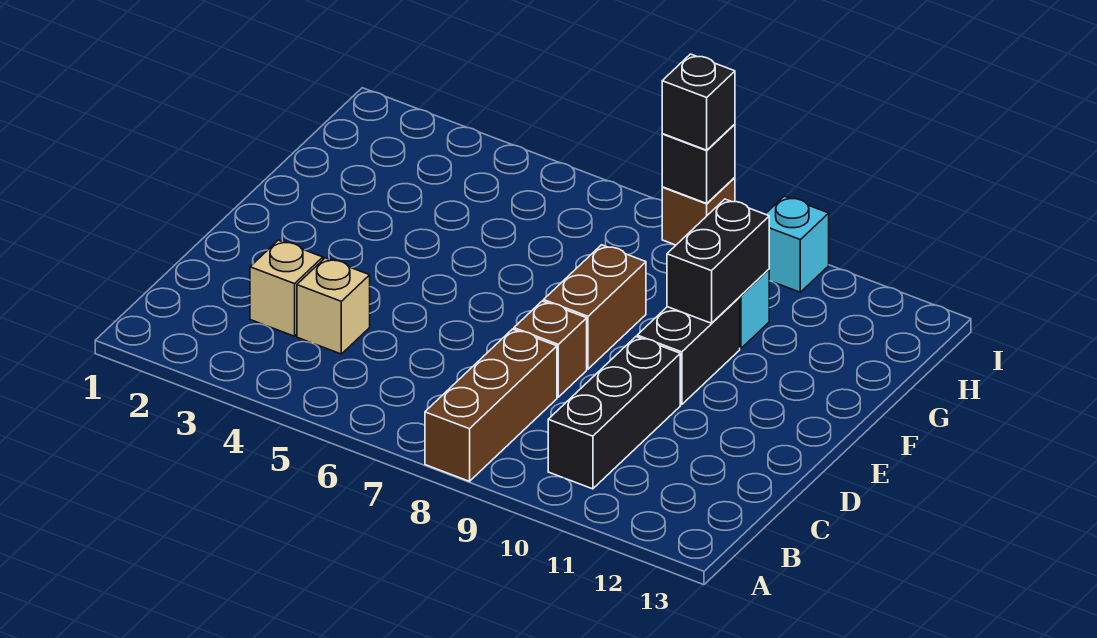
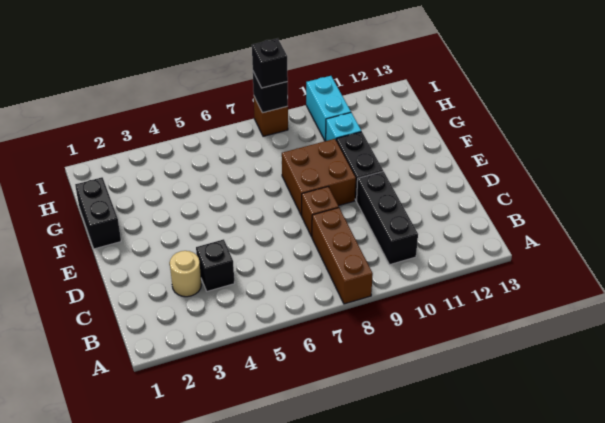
tan brick C3 level 1 -> tan round brick C3 level 1
tan brick C4 level 1 -> black brick C4 level 1
brown brick E8:F8 level 1 -> brown brick E8:F9 level 1
black brick F10:G10 level 2 -> black brick F1:G1 level 1
cyan brick I10 level 1 -> cyan brick H10:I10 level 1

